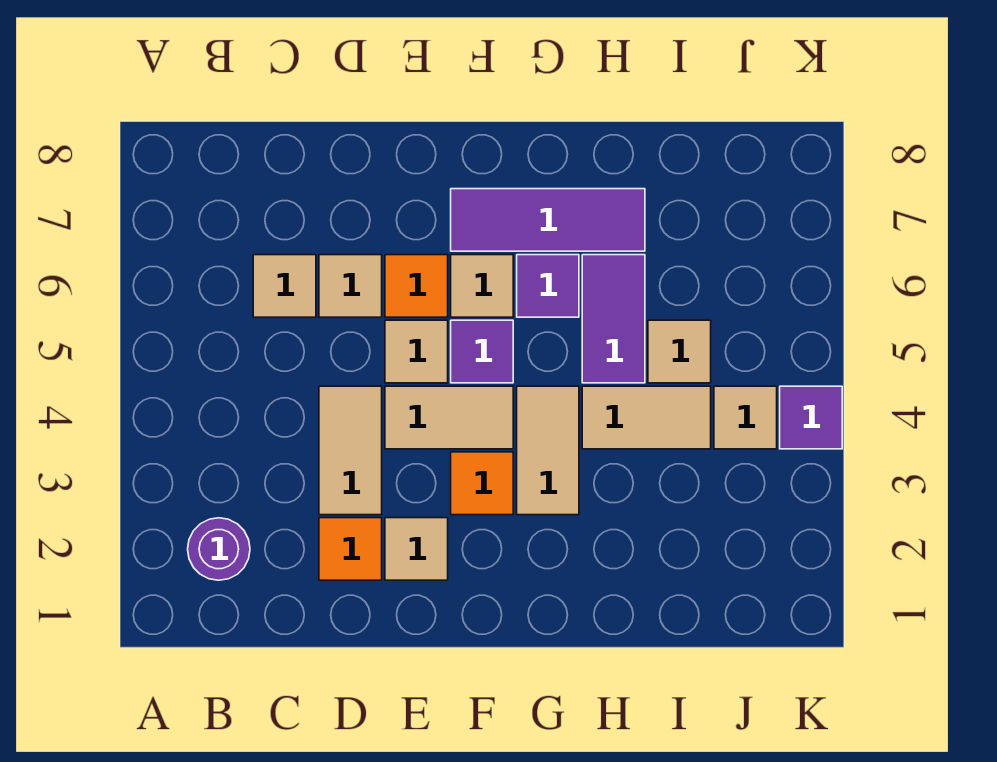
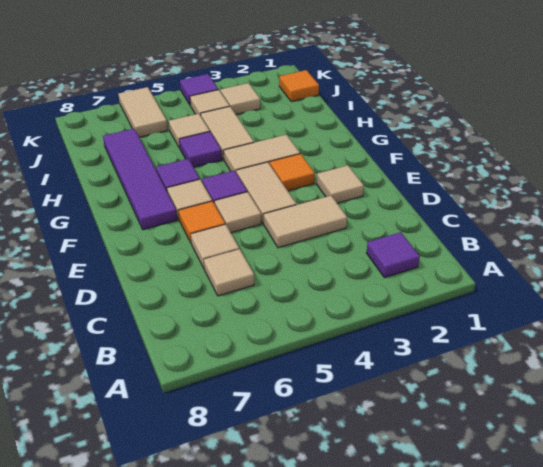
purple round brick B2 level 1 -> purple tile B2 level 1
orange tile D2 level 1 -> orange tile J1 level 1
purple tile F7:H7 level 1 -> purple tile F7:I7 level 1
purple tile H5:H6 level 1 -> purple tile H5 level 1
none -> tan tile J3 level 1
none -> tan tile J6:K6 level 1

